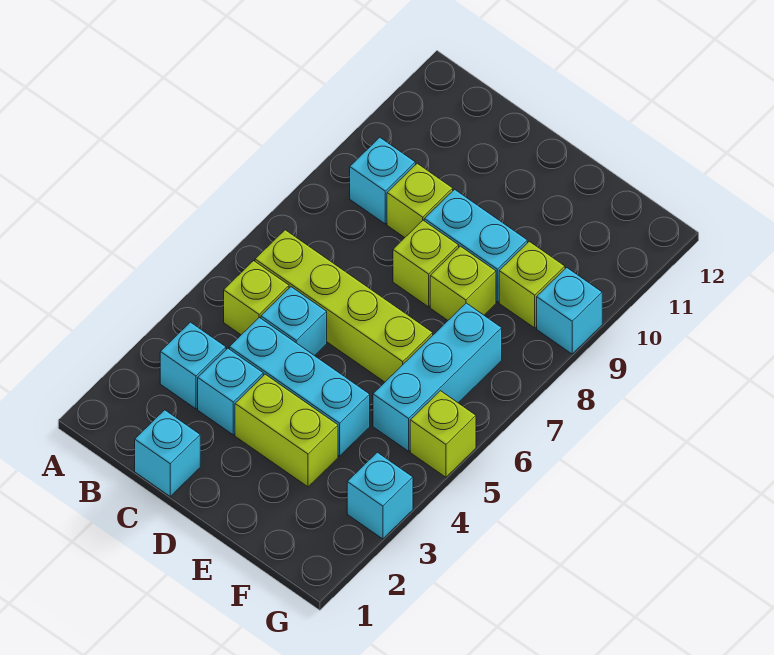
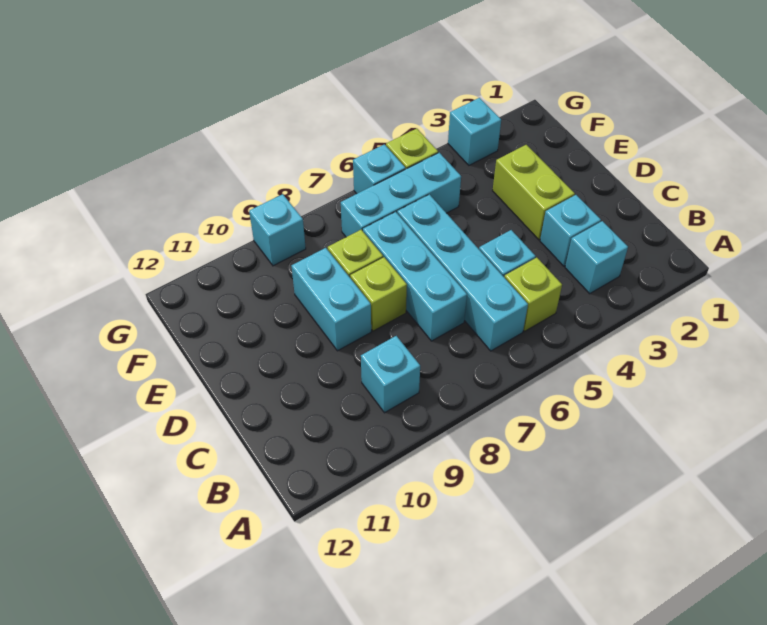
lime brick B6:E6 level 1 -> cyan brick B6:E6 level 1
cyan brick C1 level 1 -> cyan brick G6 level 1
cyan brick C4:E4 level 1 -> cyan brick C7:E7 level 1
lime brick C9 level 1 -> none
lime brick F9 level 1 -> none

